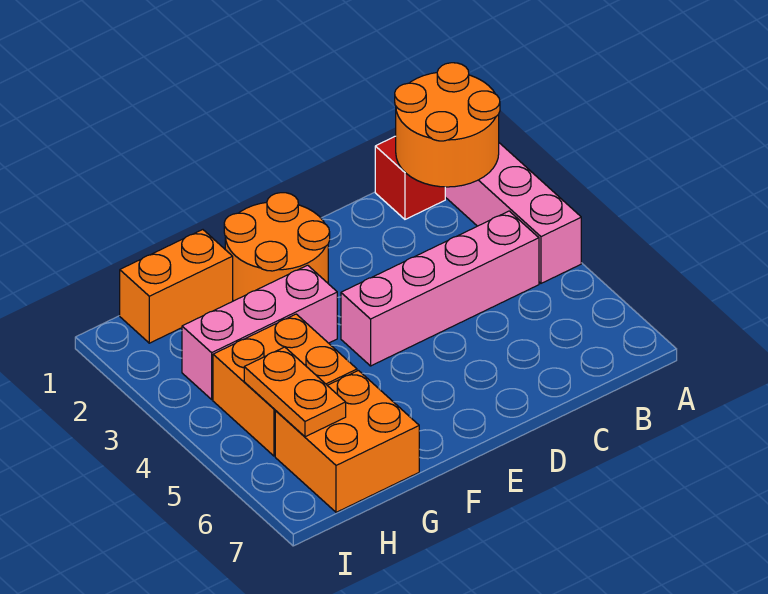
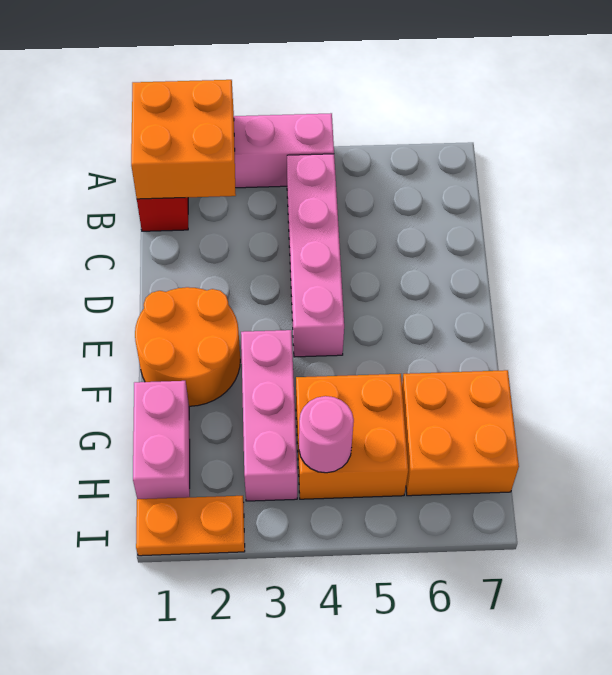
orange round brick A1:B2 level 2 -> orange brick A1:B2 level 2
orange brick G1:H1 level 1 -> pink brick G1:H1 level 1
none -> pink round brick H4 level 2
orange plate H5:H6 level 2 -> orange plate I1:I2 level 1

